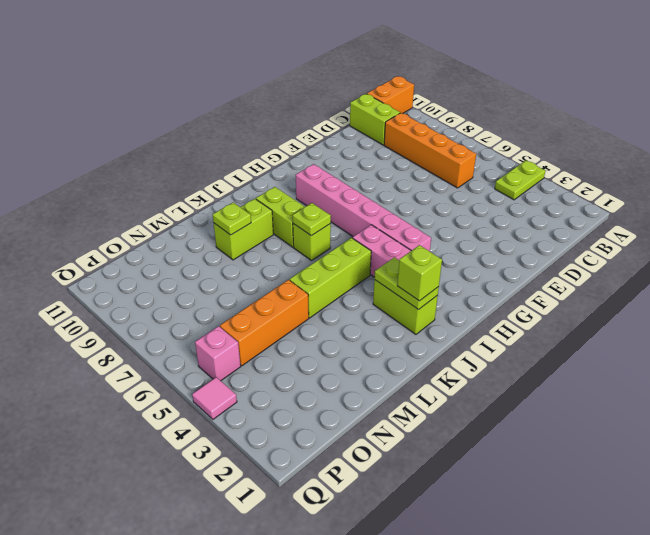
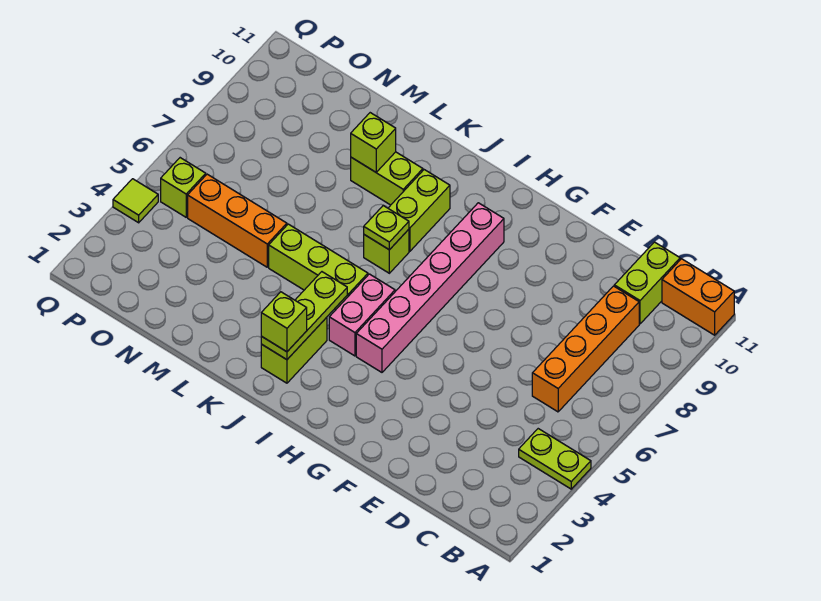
lime plate J2:J3 level 2 -> lime plate J2:J4 level 2
lime plate L9 level 2 -> lime brick L9 level 2
pink brick P5 level 1 -> lime brick P5 level 1
pink tile Q4 level 1 -> lime tile Q4 level 1

